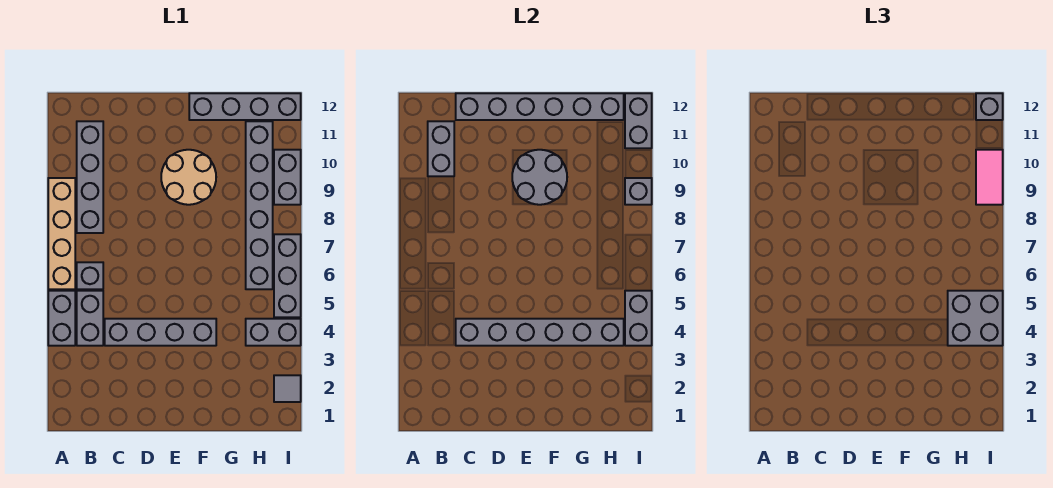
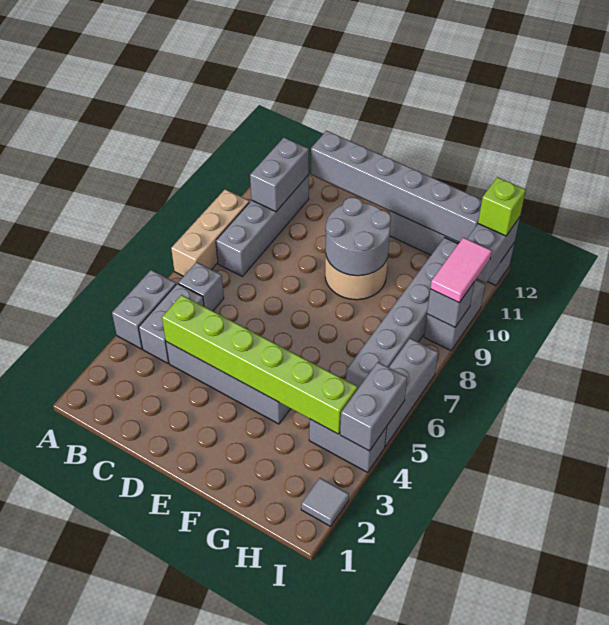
tan brick A6:A9 level 1 -> tan brick A7:A9 level 1
grey brick C4:H4 level 2 -> lime brick C4:H4 level 2
grey brick H4:I5 level 3 -> none
grey brick I12 level 3 -> lime brick I12 level 3

